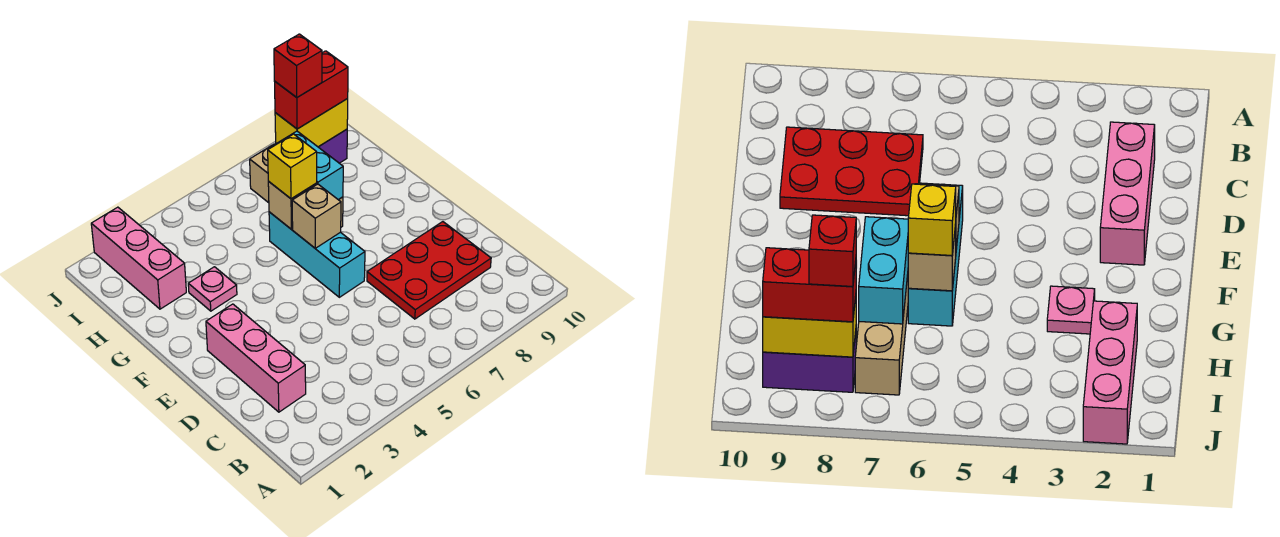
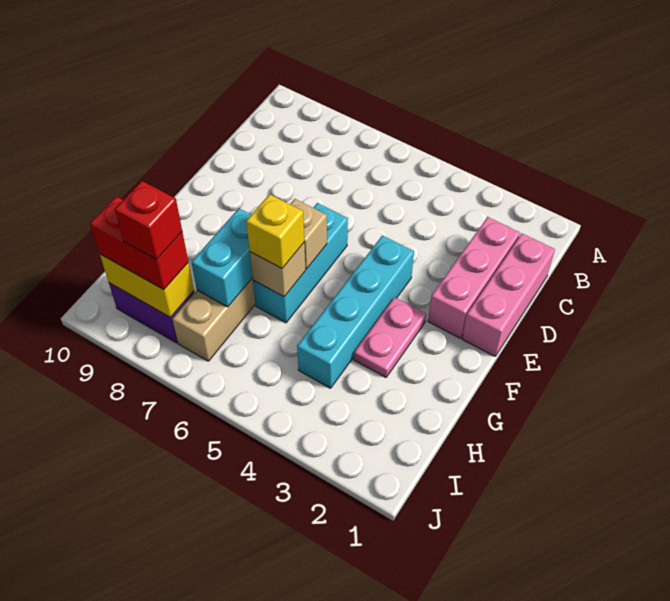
red plate C7:D9 level 1 -> none
none -> cyan brick E4:H4 level 1
pink plate G3 level 1 -> pink plate F3:G3 level 1
pink brick H2:J2 level 1 -> pink brick C1:E1 level 1

